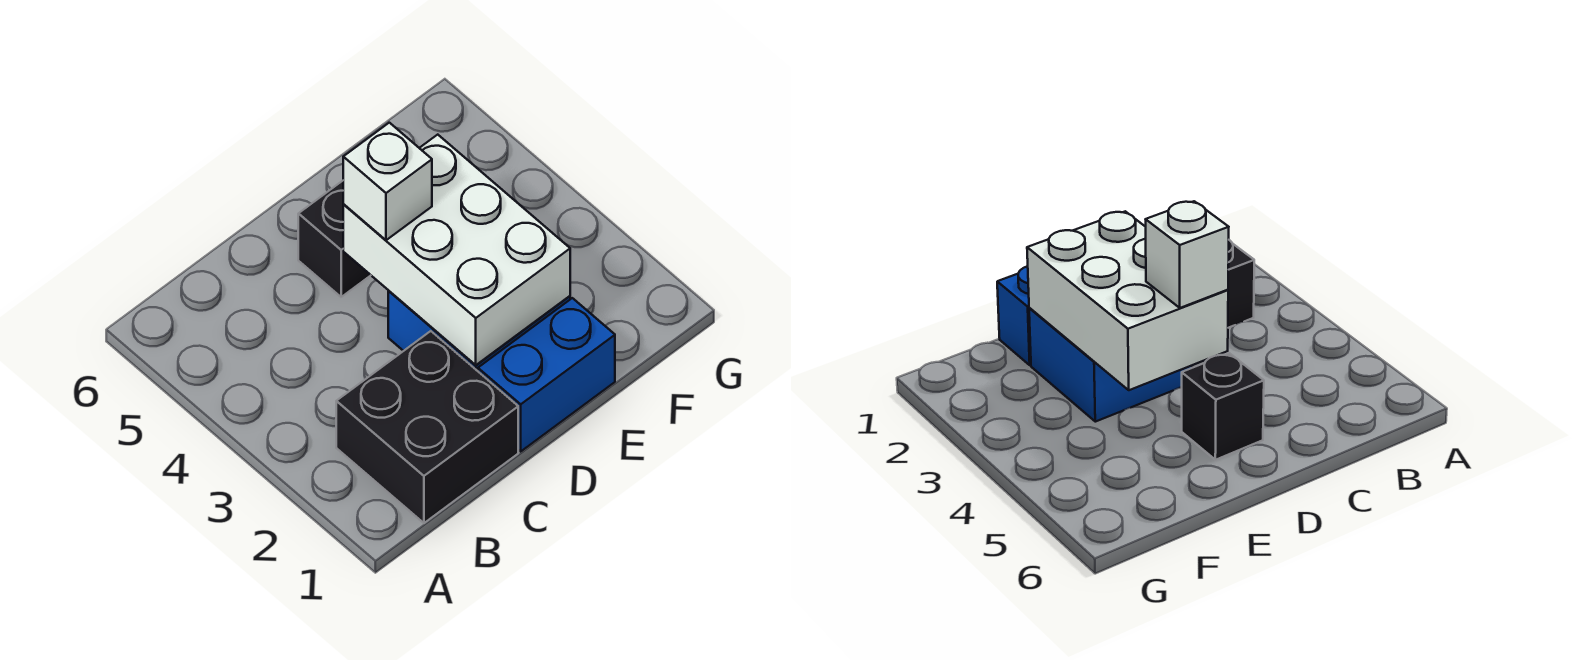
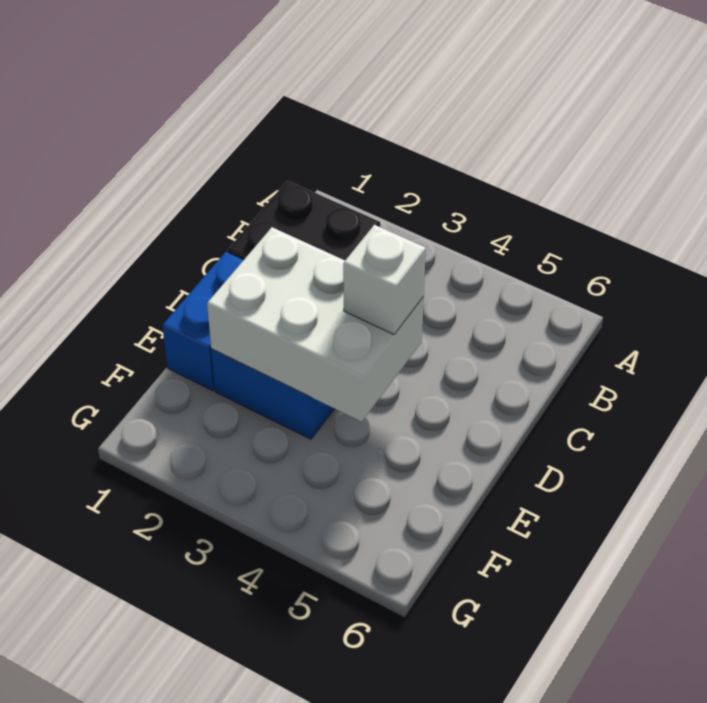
black brick D5 level 1 -> none

